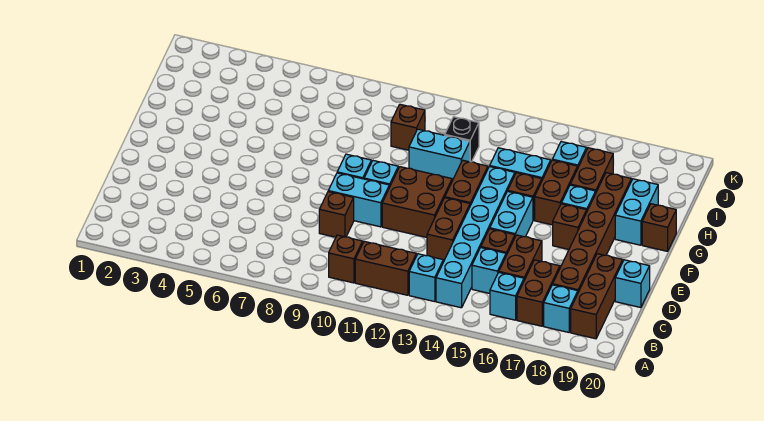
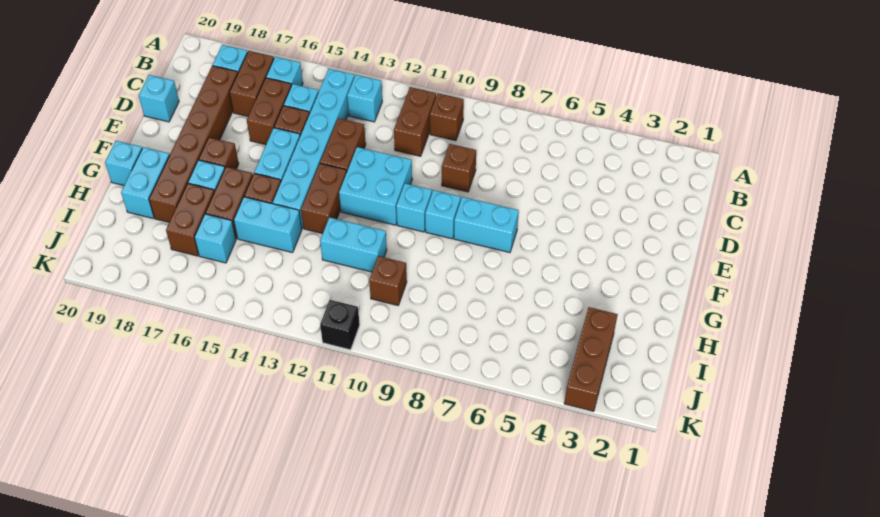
brown brick B11:B12 level 1 -> brown brick B11:C11 level 1
brown brick B19:D19 level 1 -> brown brick I3:K3 level 1
cyan brick E9:E10 level 1 -> cyan brick F7:F8 level 1
brown brick E11:F12 level 1 -> cyan brick E11:F12 level 1
brown brick G20 level 1 -> cyan brick G20 level 1
black brick I12 level 1 -> black brick K11 level 1

